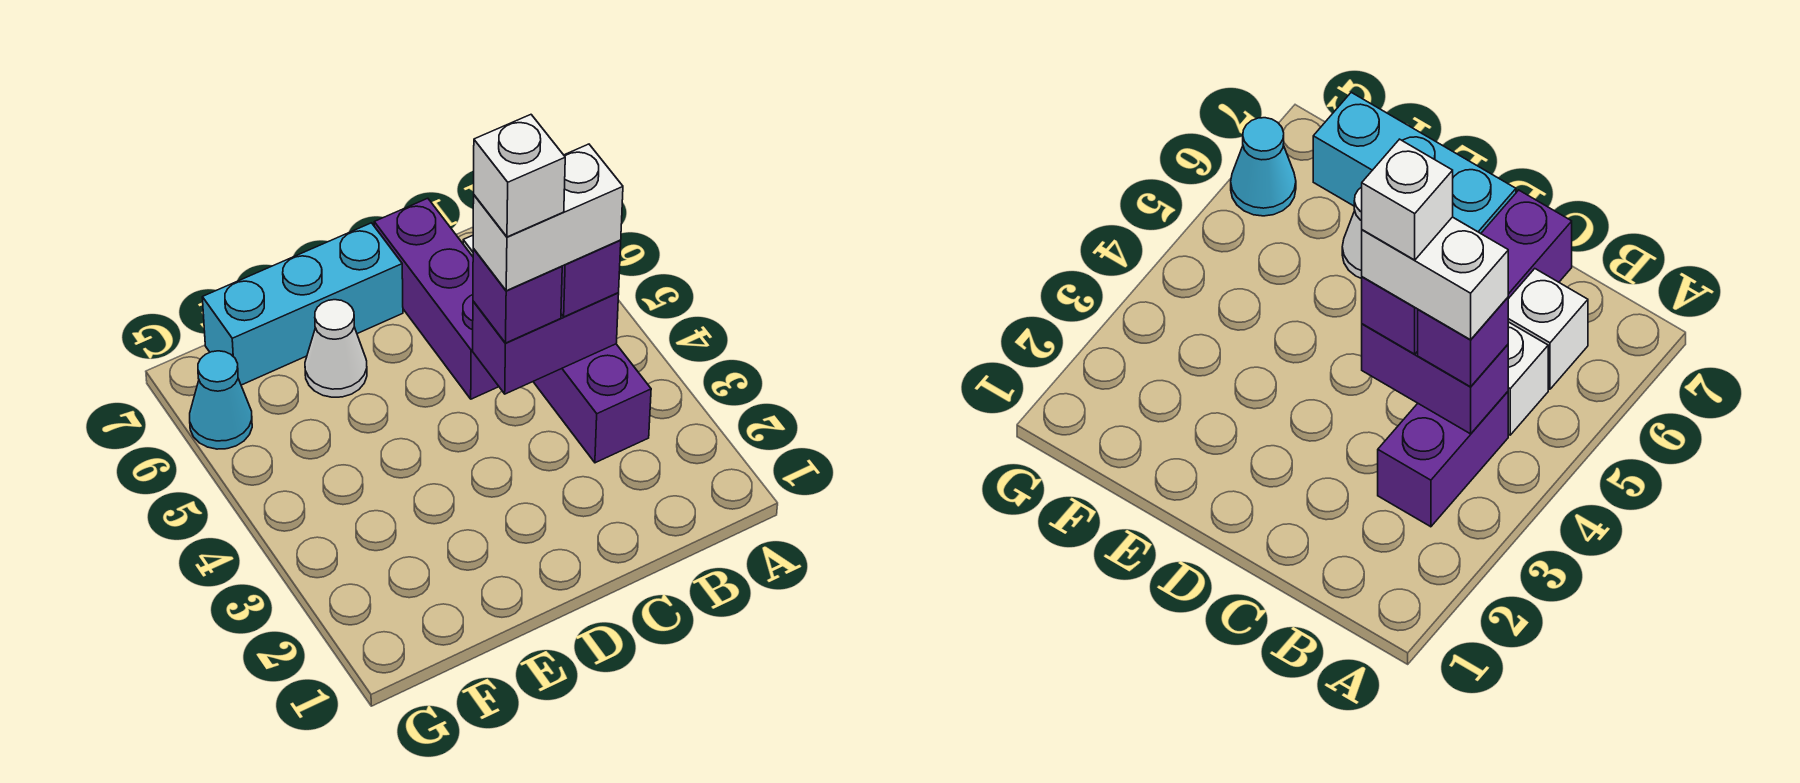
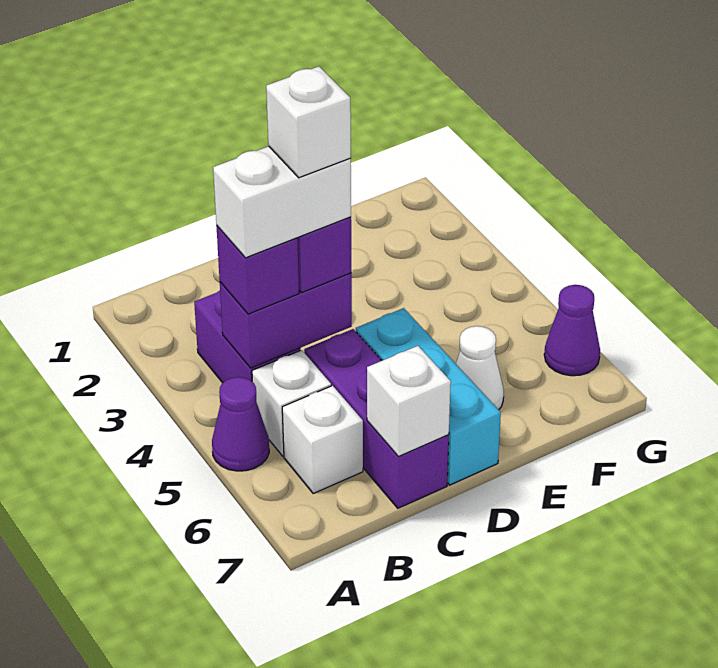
none -> purple cone A5 level 1
none -> white brick C7 level 2
cyan brick D7:F7 level 1 -> cyan brick D5:D7 level 1
cyan cone G6 level 1 -> purple cone G6 level 1

